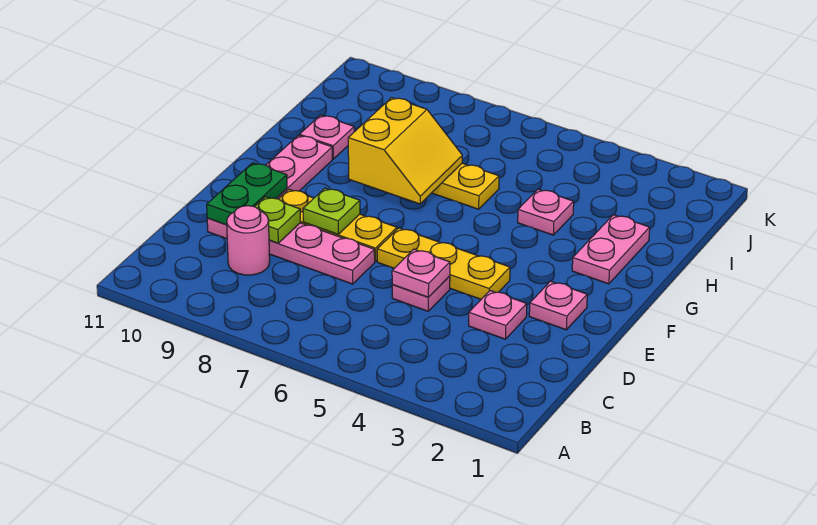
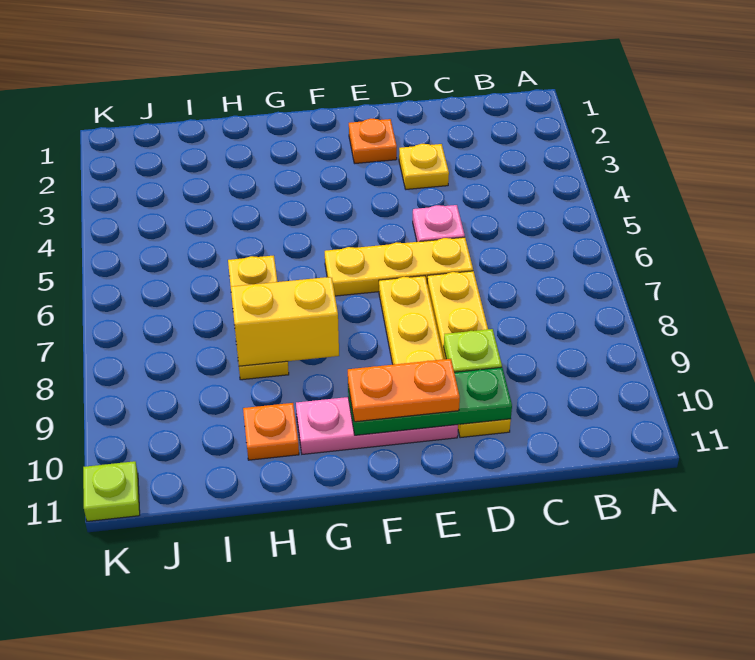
pink round brick C9 level 1 -> none
pink plate D3 level 1 -> yellow plate D3 level 1
pink plate D5 level 2 -> none
pink plate D7:D10 level 1 -> yellow plate D7:D10 level 1
green plate D10:E10 level 2 -> green plate D10:F10 level 2
pink plate E2 level 1 -> orange plate E2 level 1
yellow plate E4:E6 level 1 -> yellow plate D6:F6 level 1
lime plate E8 level 2 -> lime plate K11 level 1
none -> orange plate E10:F10 level 3
pink plate G2:H2 level 1 -> none
pink plate H4 level 1 -> none
pink plate H10 level 1 -> orange plate H10 level 1

